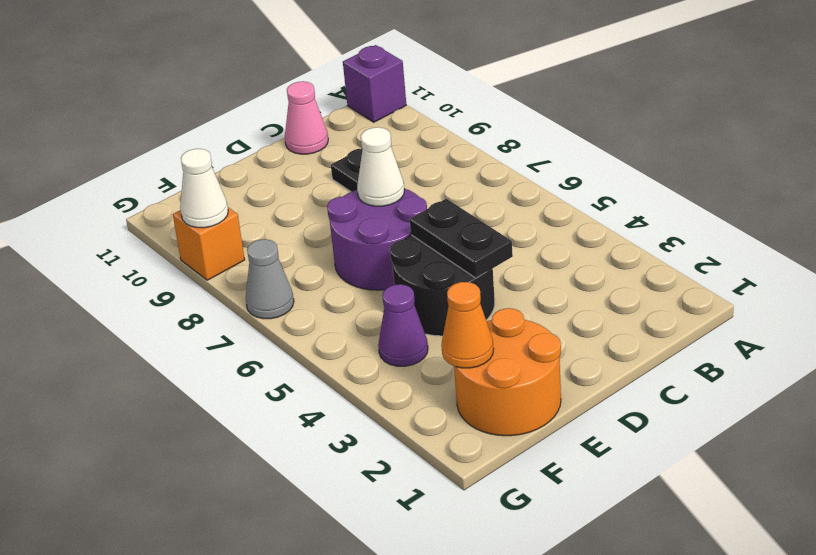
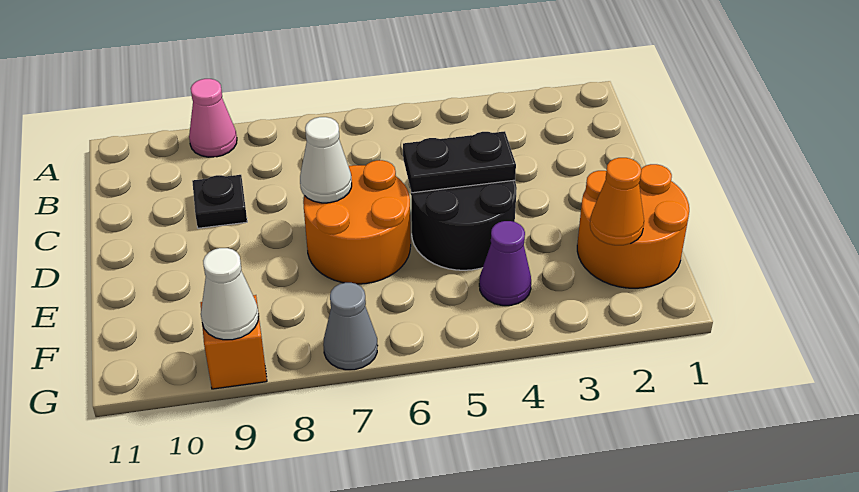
purple brick A11 level 1 -> none
pink cone C11 level 1 -> pink cone A9 level 1
purple round brick D6:E7 level 1 -> orange round brick D6:E7 level 1

